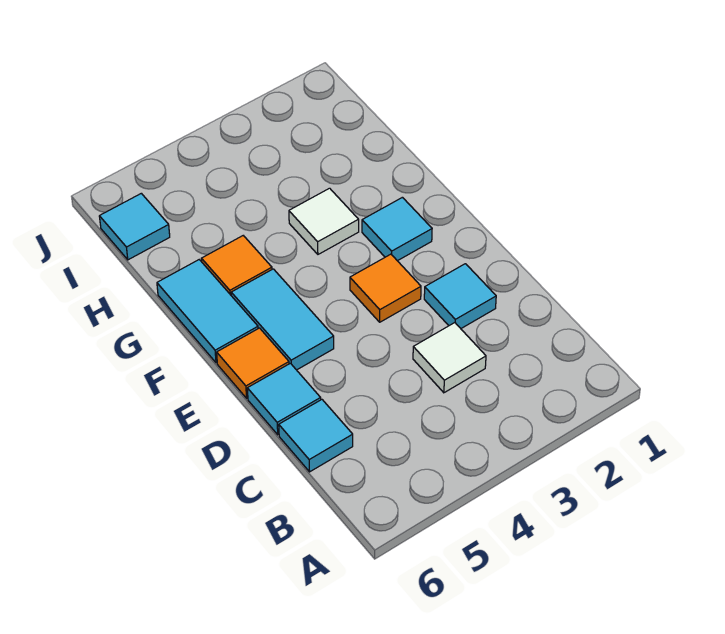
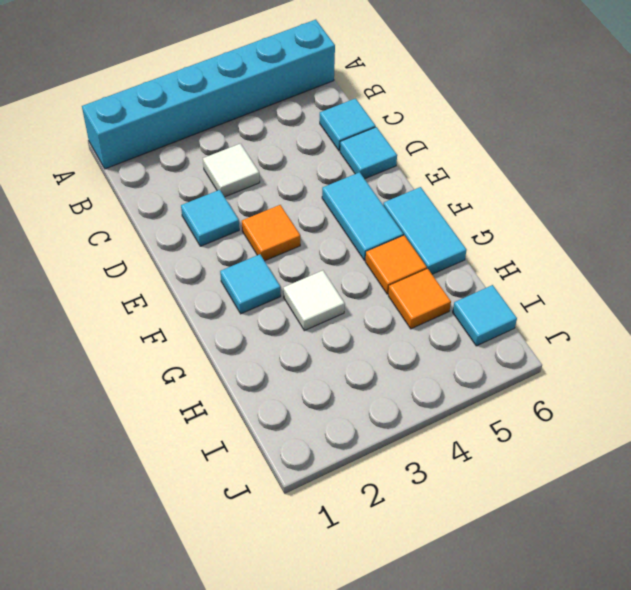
none -> cyan brick A1:A6 level 1
orange tile E6 level 1 -> orange tile H5 level 1

